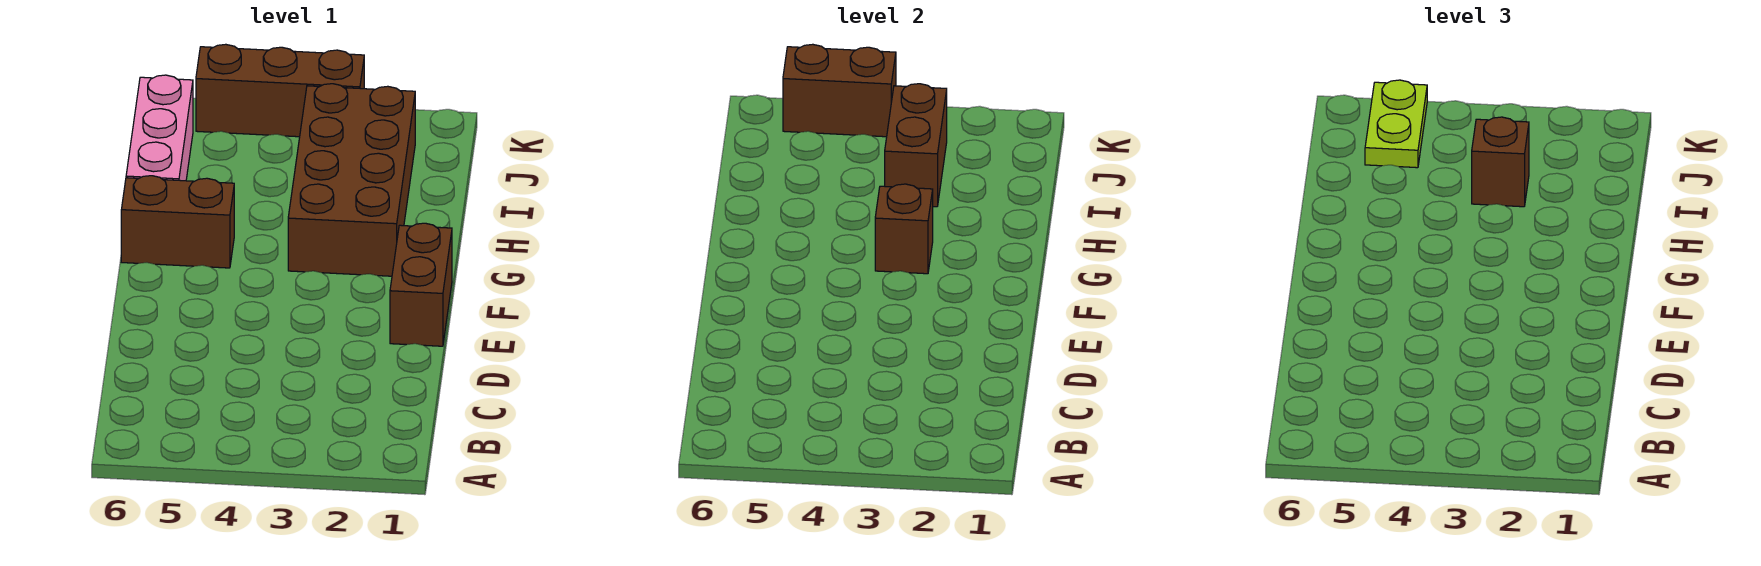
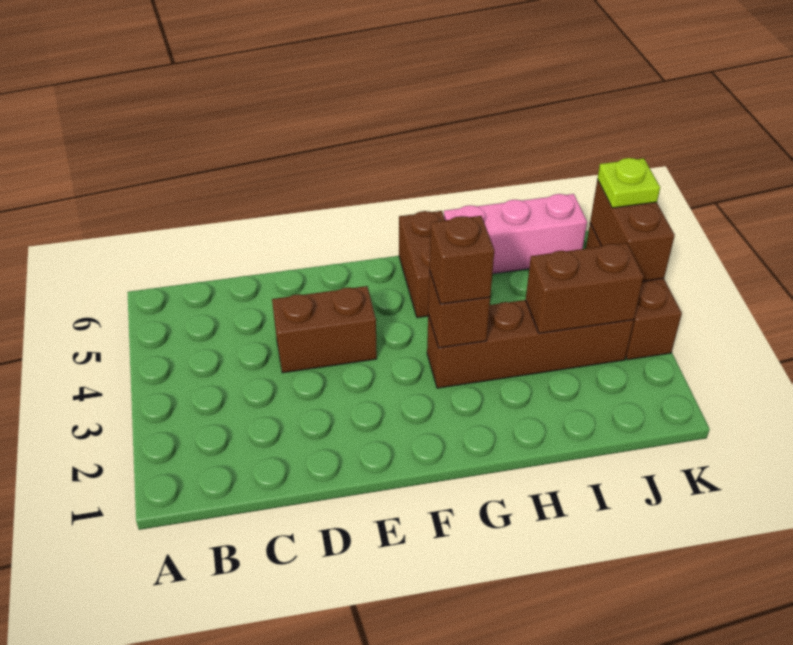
brown brick E1:F1 level 1 -> brown brick D4:E4 level 1
brown brick G2:J3 level 1 -> brown brick G3:J3 level 1
brown brick I3 level 3 -> brown brick G3 level 3
lime plate J5:K5 level 3 -> lime plate K5 level 3

